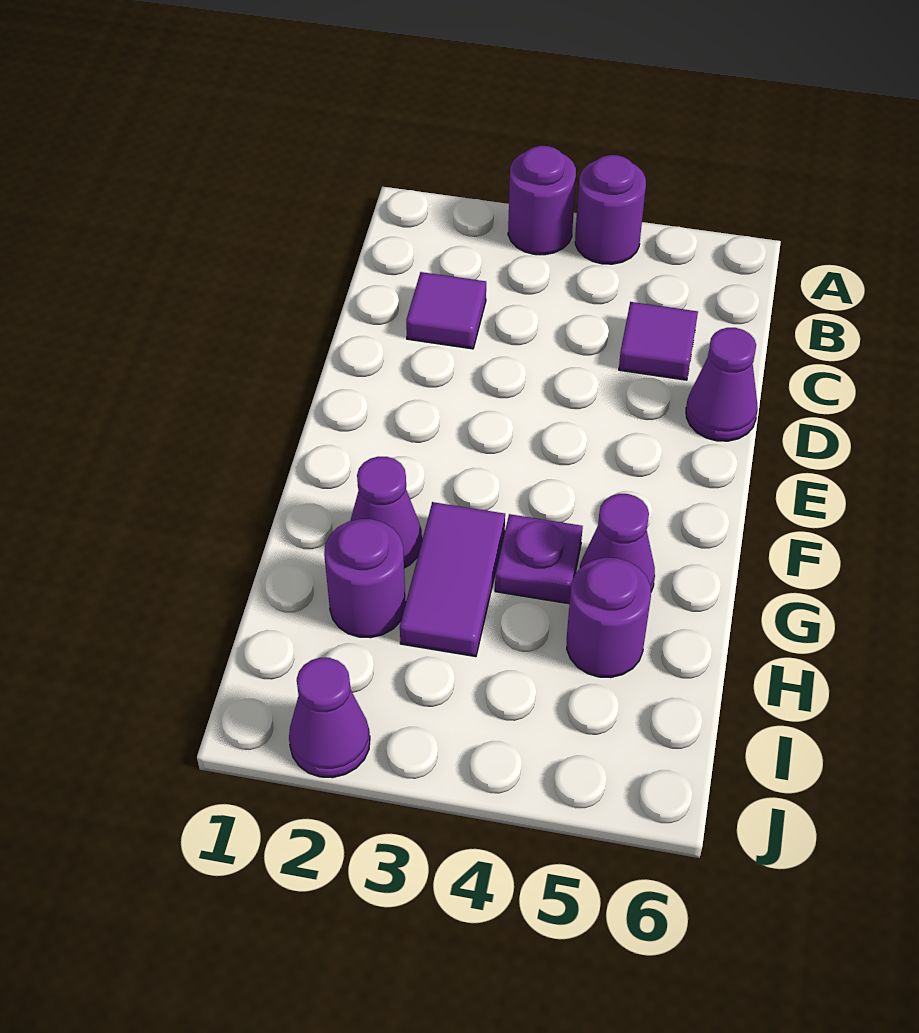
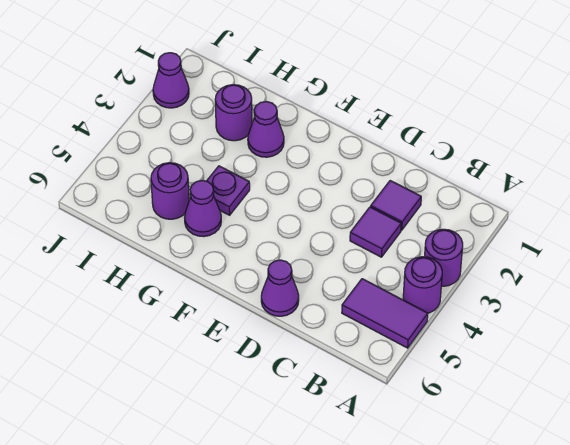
purple tile C5 level 1 -> purple tile C3 level 1
purple tile G3:H3 level 1 -> purple tile A5:B5 level 1

